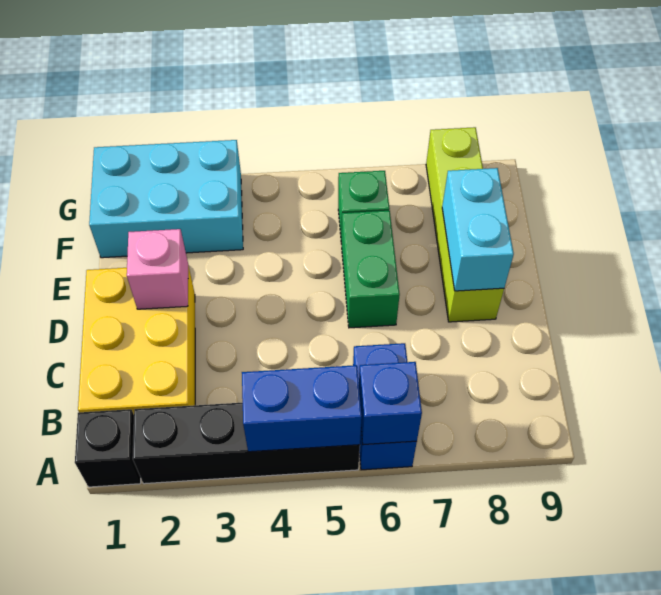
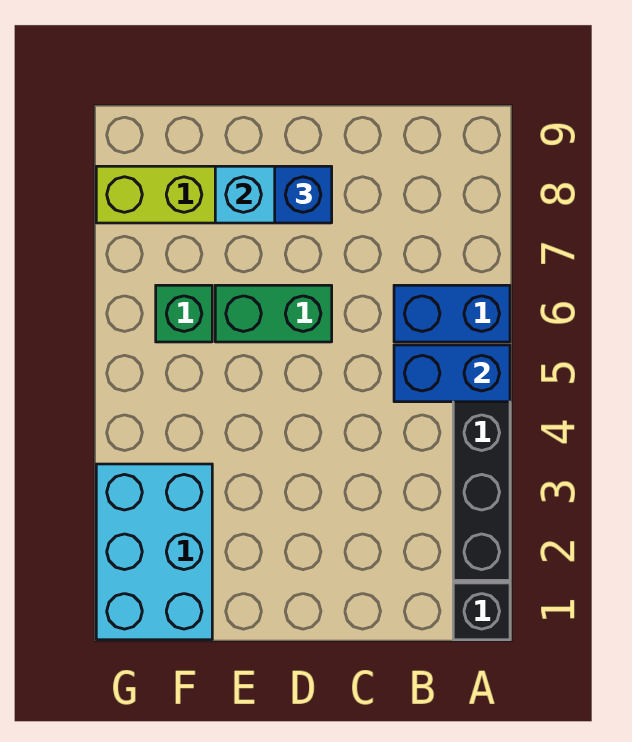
blue brick A4:A5 level 2 -> blue brick A5:B5 level 2
blue brick A6 level 2 -> blue brick D8 level 3
yellow brick B1:D2 level 1 -> none
pink brick D2 level 2 -> none

